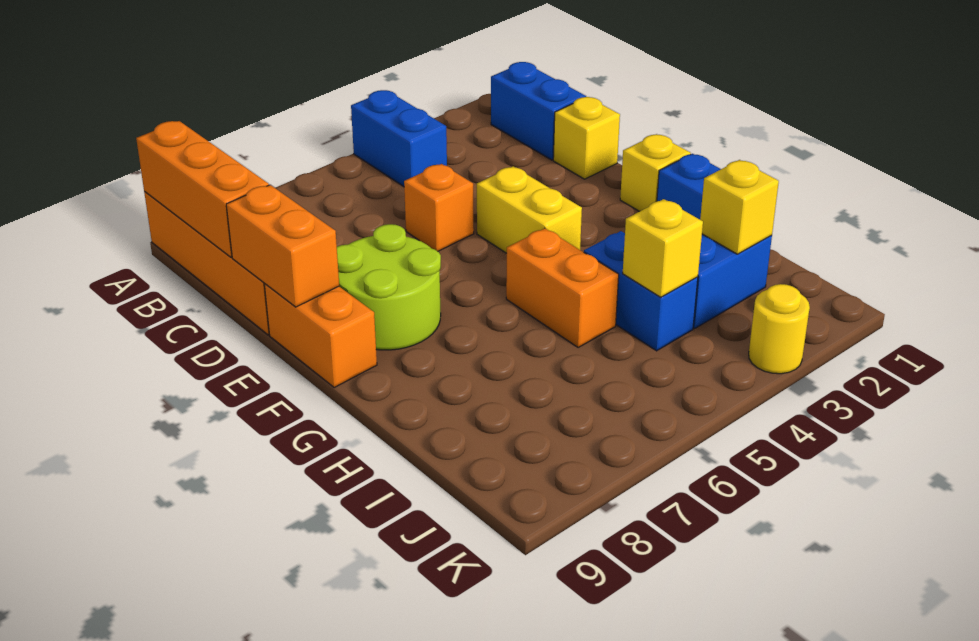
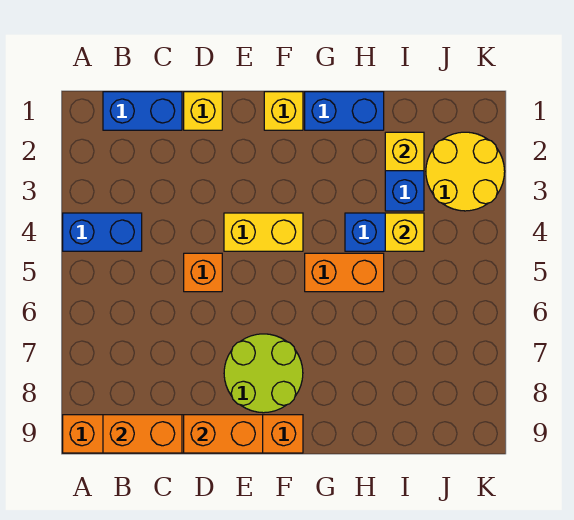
orange brick A9:C9 level 2 -> orange brick B9:C9 level 2
yellow round brick K3 level 1 -> yellow round brick J2:K3 level 1

